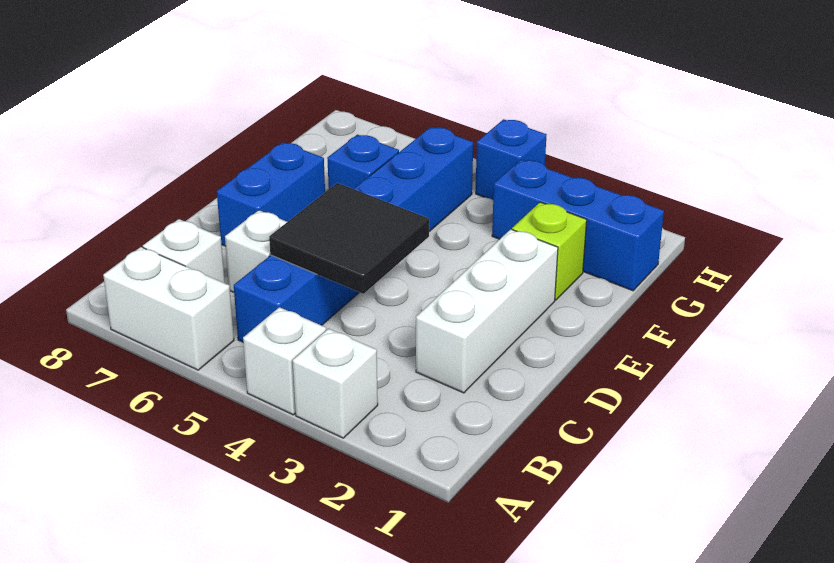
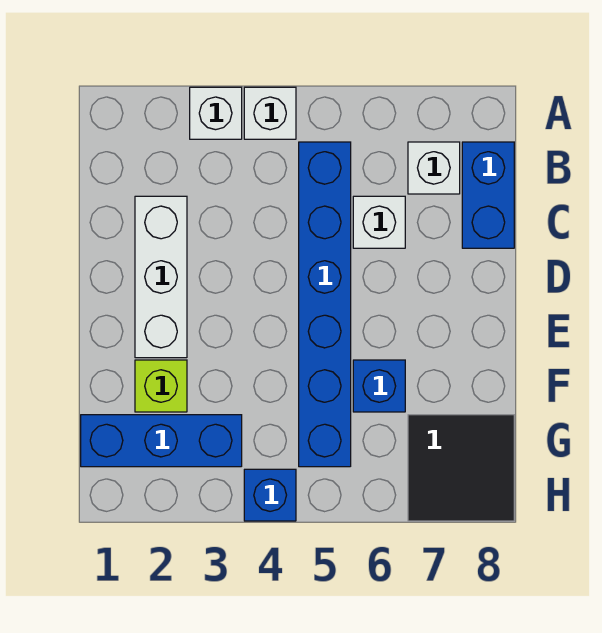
white brick A6:A7 level 1 -> none
black tile C4:D5 level 2 -> black tile G7:H8 level 1
blue brick D7:E7 level 1 -> blue brick B8:C8 level 1

